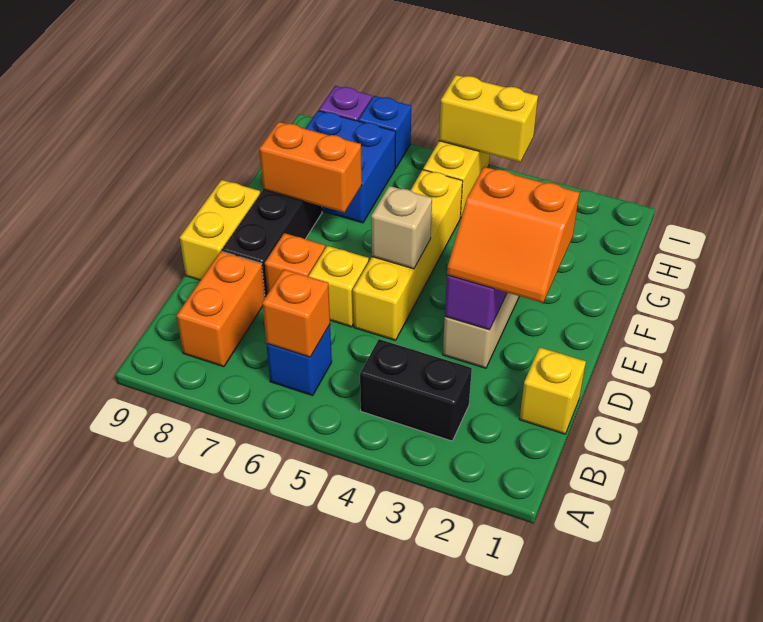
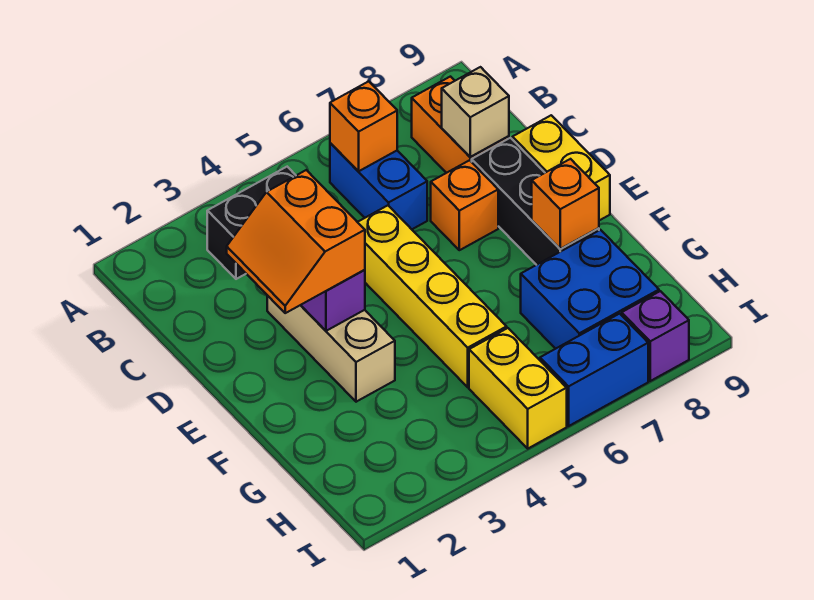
blue brick B6 level 1 -> blue brick B6:C6 level 1
yellow brick C1 level 1 -> none
orange slope D2:E3 level 3 top E -> orange slope D2:E3 level 3 top 3
yellow brick D6 level 1 -> none
tan brick E5 level 2 -> tan brick C8 level 2
orange brick F7:F8 level 2 -> orange brick F8 level 2
yellow brick I4:I5 level 2 -> none
blue brick I7 level 1 -> blue brick I6:I7 level 1

